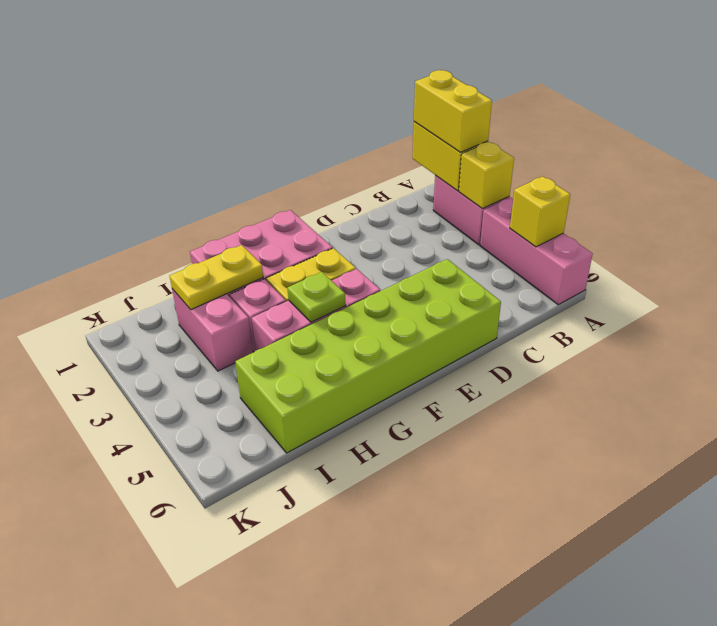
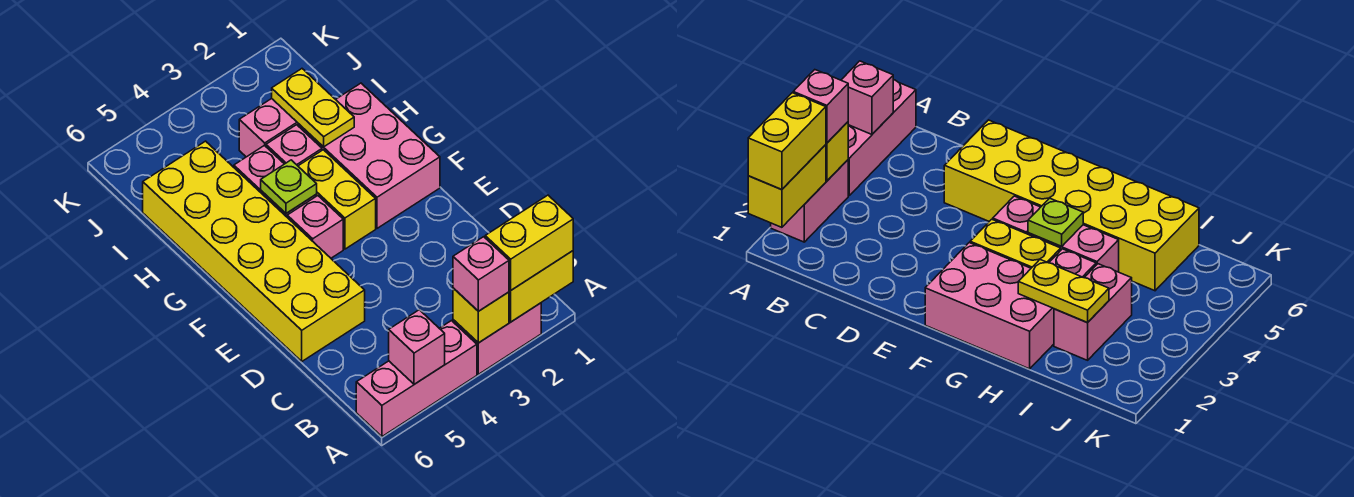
none -> pink brick A3 level 3
yellow brick A5 level 2 -> pink brick A5 level 2
lime brick D5:I6 level 1 -> yellow brick D5:I6 level 1

